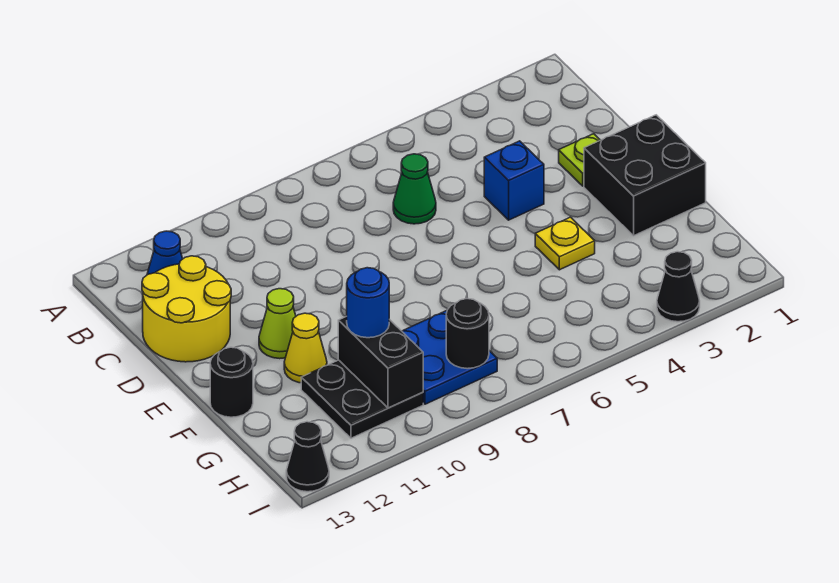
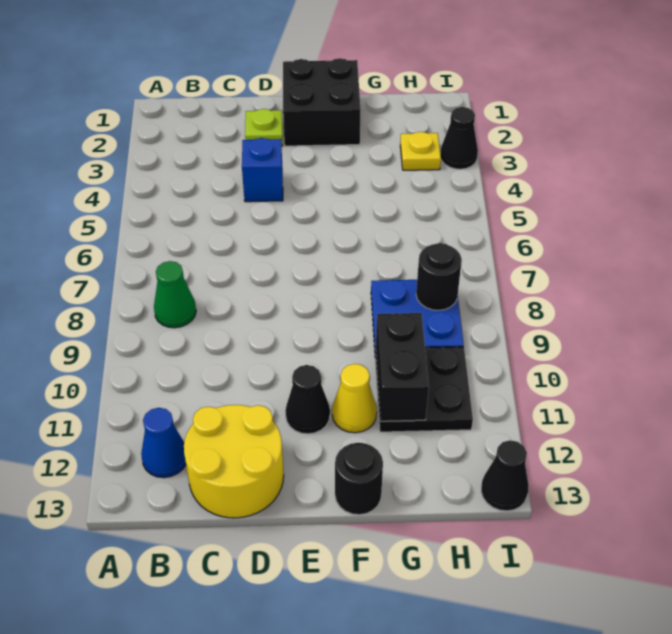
green cone C6 level 1 -> green cone B8 level 1
lime cone E11 level 1 -> black cone E11 level 1
yellow plate F4 level 1 -> yellow plate H3 level 1
black brick G10:H10 level 2 -> black brick G10:G11 level 2
blue round brick G10 level 3 -> none

